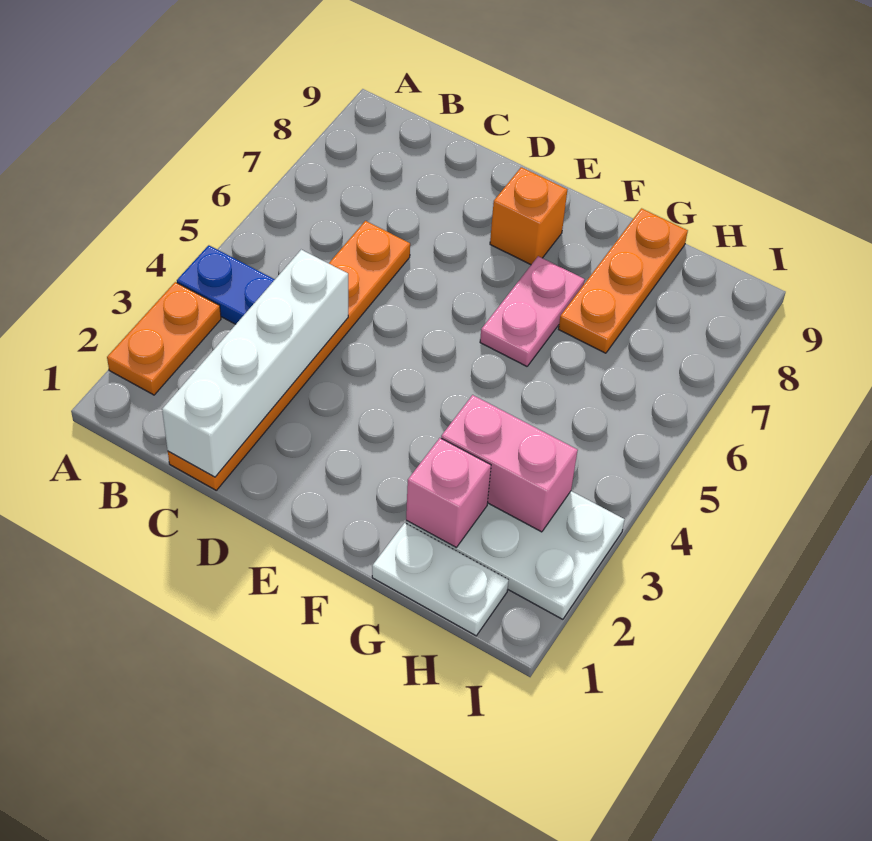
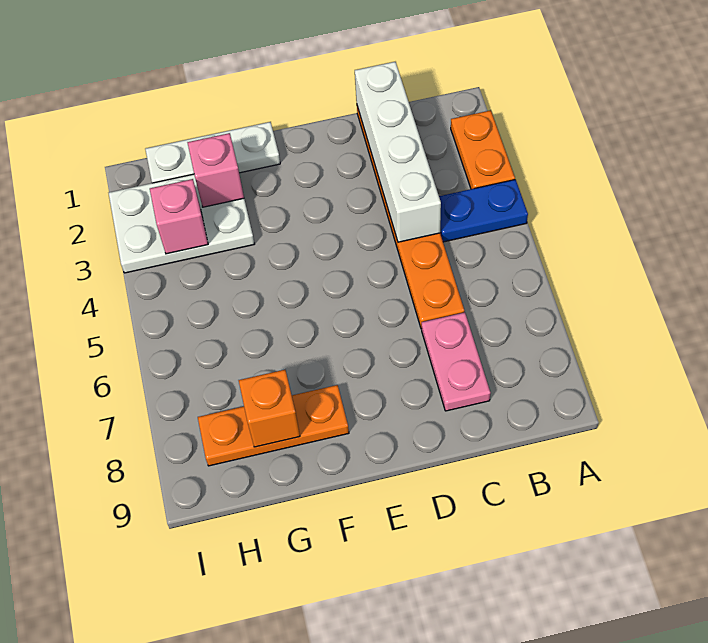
orange brick E8 level 1 -> orange brick G8 level 2
pink plate F6:F7 level 1 -> pink plate C7:C8 level 1
white plate G1:H1 level 1 -> white plate F1:H1 level 1
pink brick G3:H3 level 2 -> pink brick H3 level 2
orange plate G7:G9 level 1 -> orange plate F8:H8 level 1

